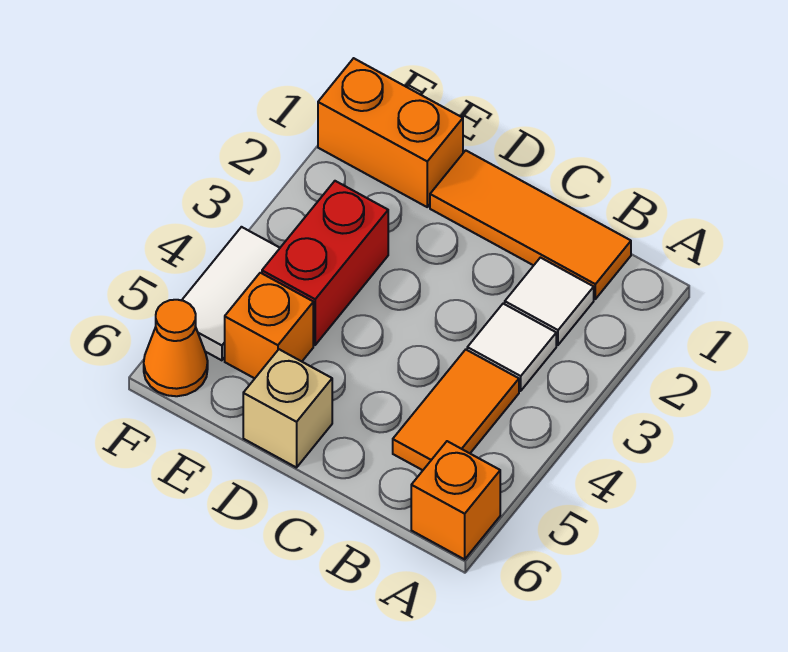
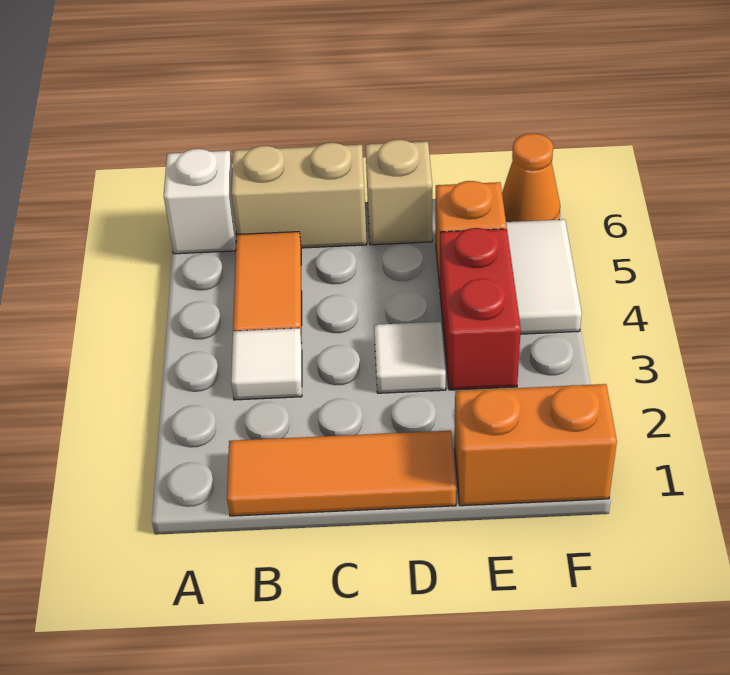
orange brick A6 level 1 -> white brick A6 level 1
white tile B2 level 1 -> white tile D3 level 1
none -> tan brick B6:C6 level 1

